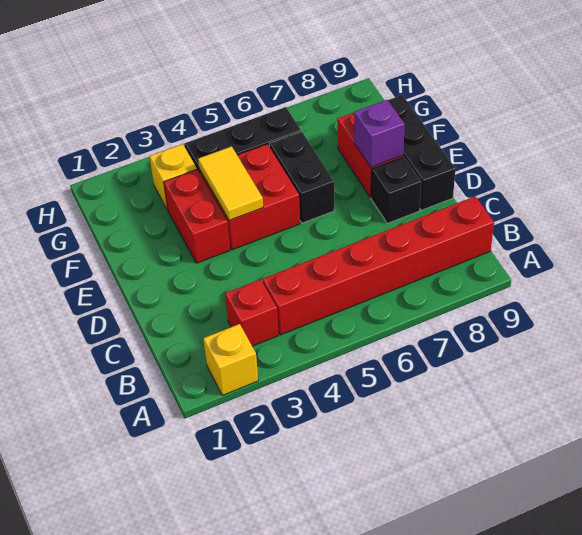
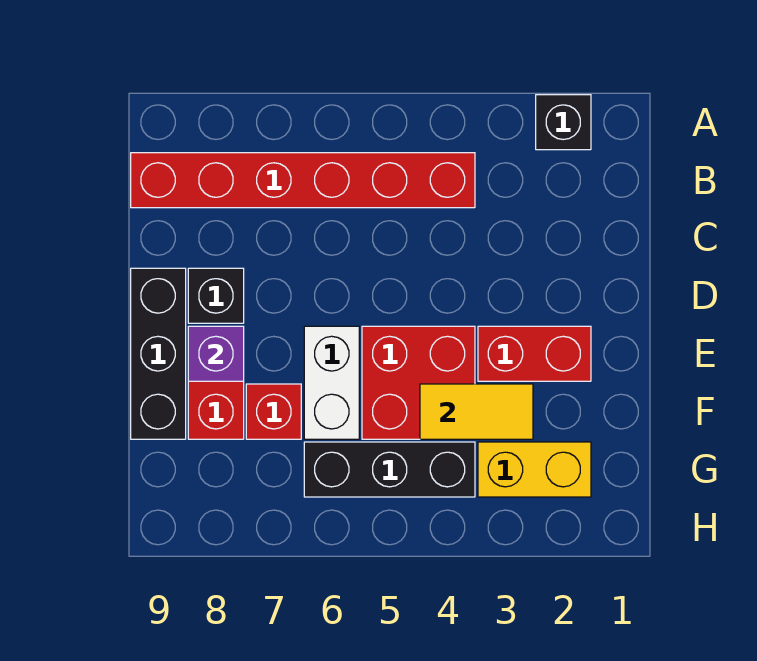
yellow brick A2 level 1 -> black brick A2 level 1
red brick B3 level 1 -> red brick F7 level 1
red brick E3:F3 level 1 -> red brick E2:E3 level 1
yellow tile E4:F4 level 2 -> yellow tile F3:F4 level 2
black brick E6:F6 level 1 -> white brick E6:F6 level 1
yellow brick G3 level 1 -> yellow brick G2:G3 level 1

